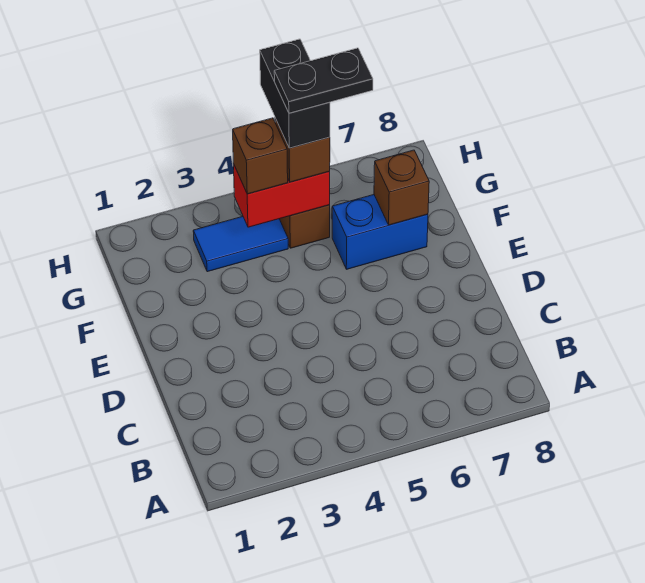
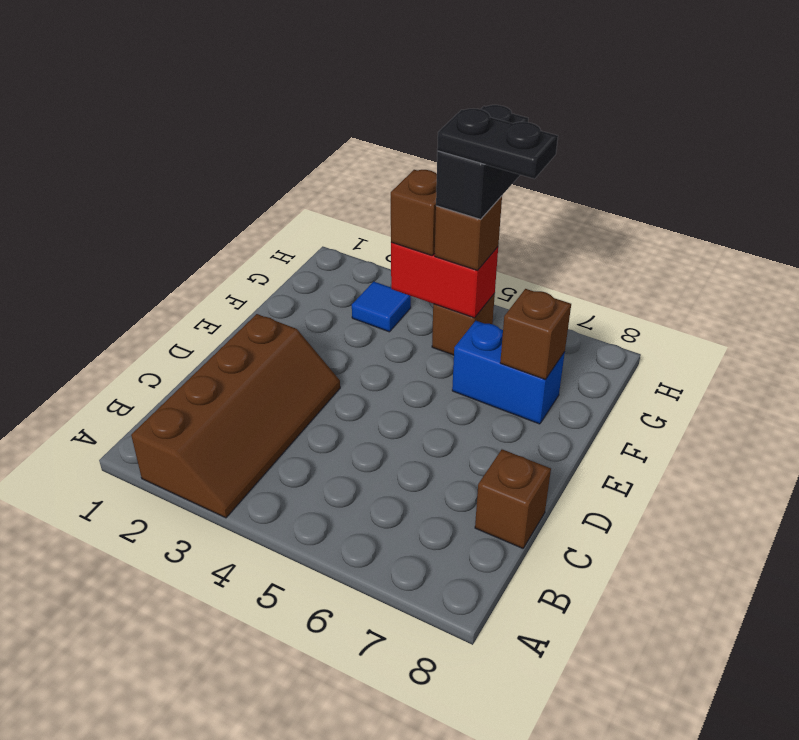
none -> brown slope A2:D3 level 1 top 2
none -> brown brick C8 level 1
blue tile G3:G4 level 1 -> blue tile G3 level 1

